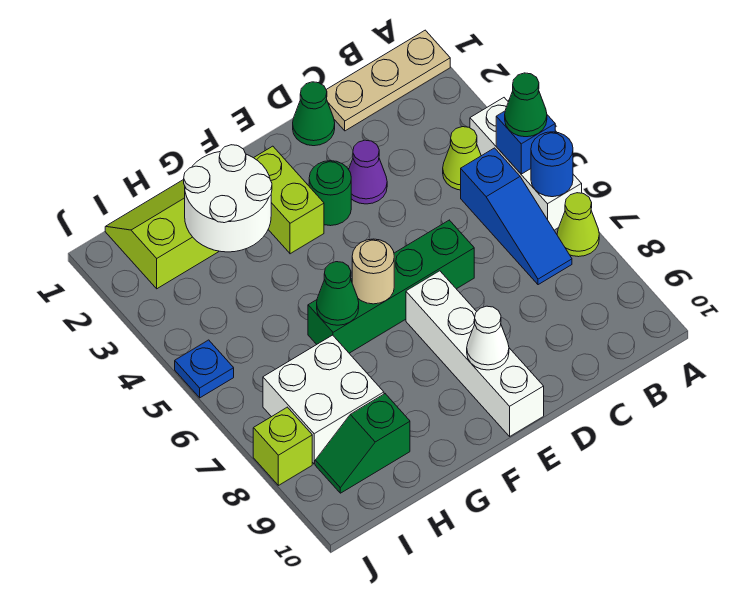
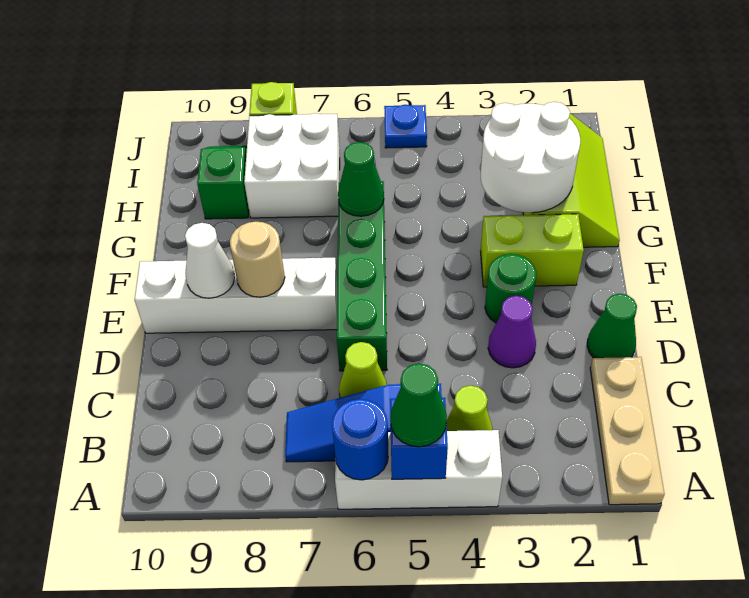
lime cone A7 level 1 -> lime cone C6 level 1
tan round brick F6 level 2 -> tan round brick E8 level 2

